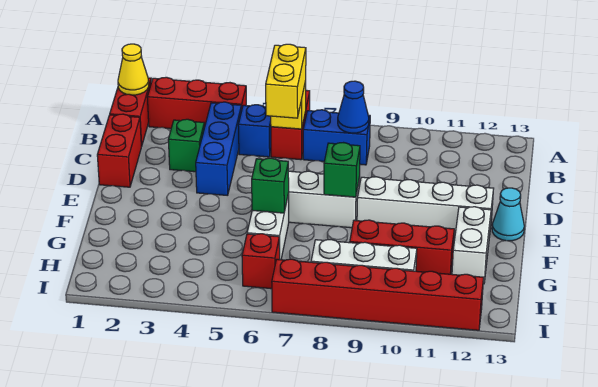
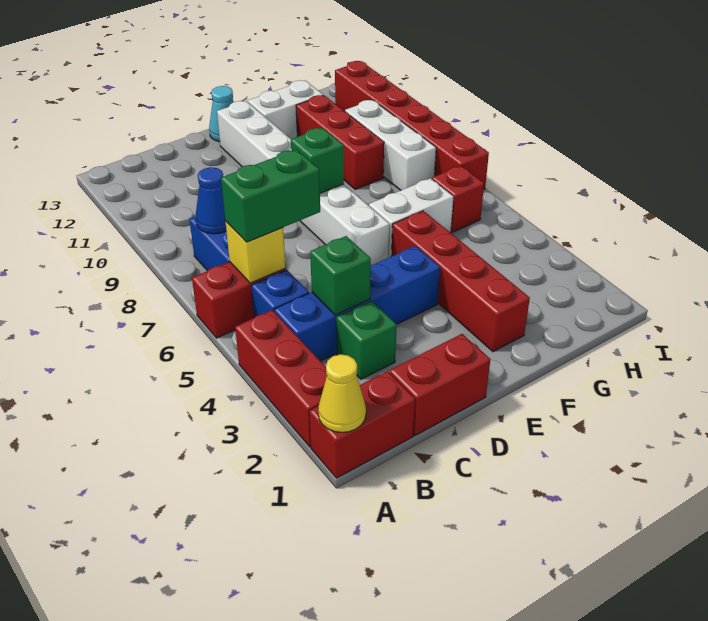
blue brick B4:D4 level 1 -> blue brick B4:E4 level 1
yellow brick B6:C6 level 3 -> green brick B6:C6 level 3
none -> red brick F2:F5 level 1
green brick F6 level 2 -> green brick C4 level 2

